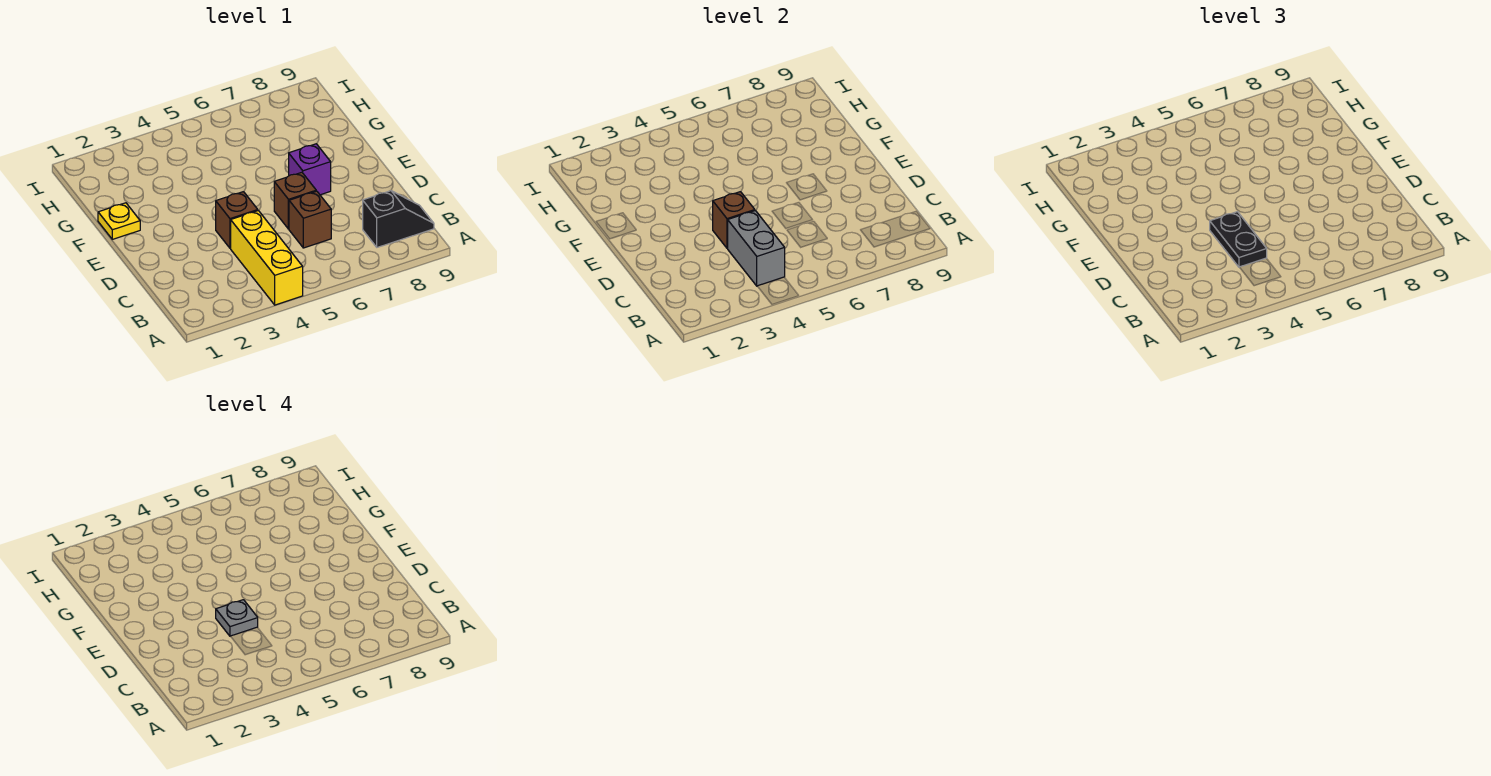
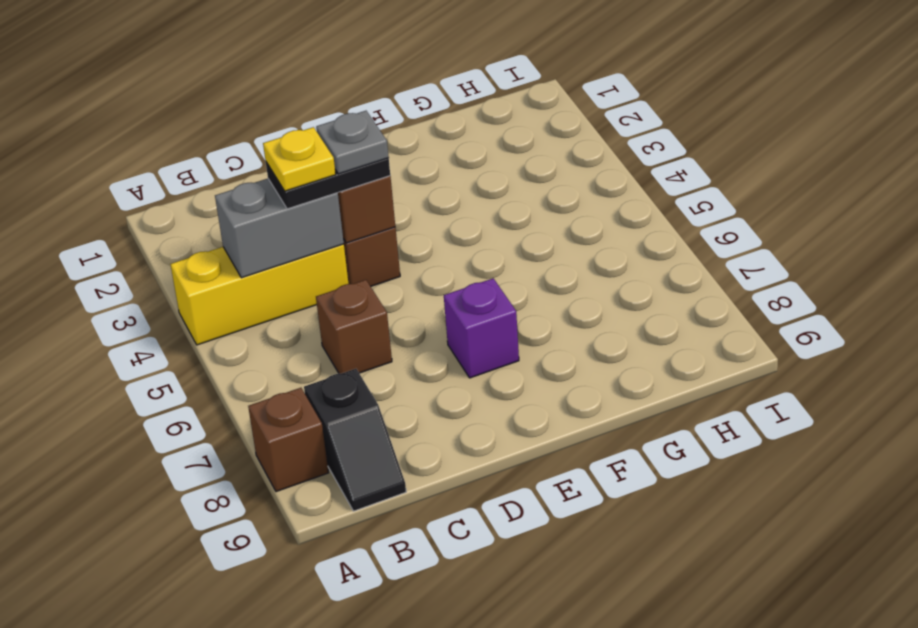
brown brick D6 level 1 -> brown brick A8 level 1
yellow plate F1 level 1 -> yellow plate C4 level 4

